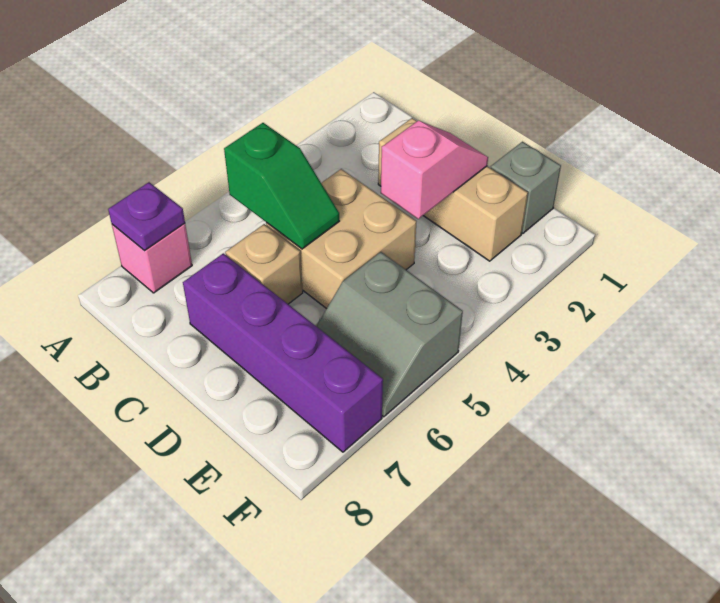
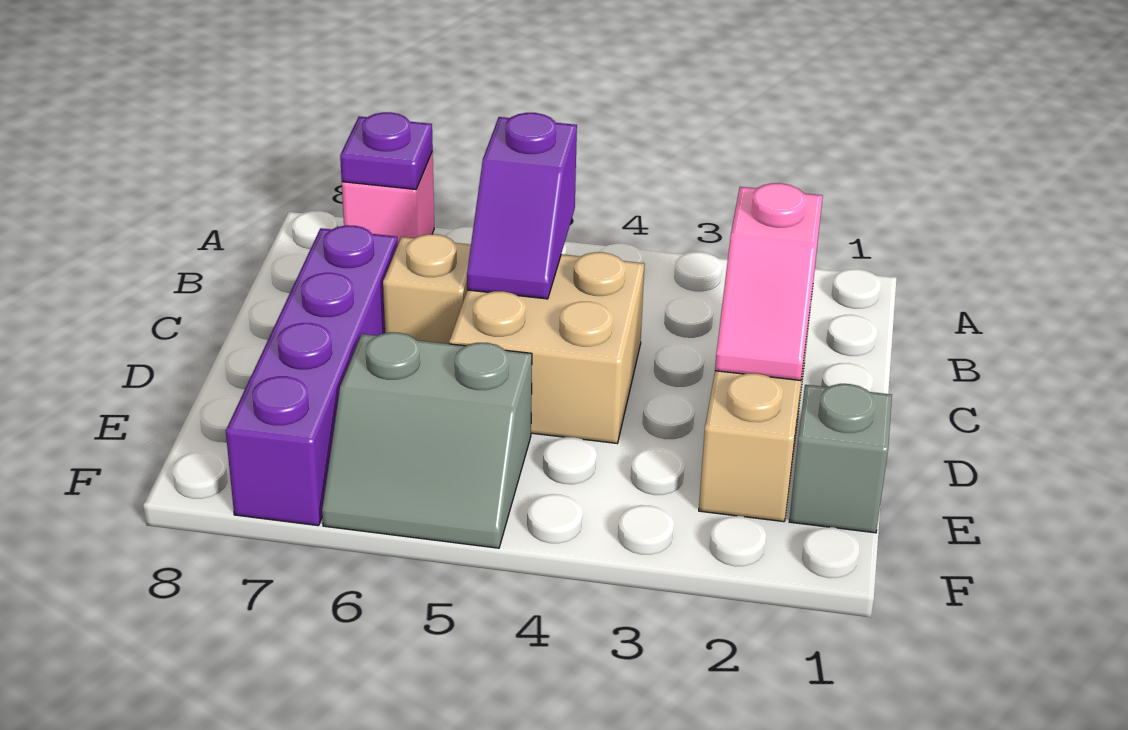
green slope B5:C5 level 2 top B -> purple slope B5:C5 level 2 top B
pink slope D2:D3 level 2 top 3 -> pink slope C2:D2 level 2 top C
grey slope E5:F6 level 1 top 5 -> grey slope E5:F6 level 1 top E

